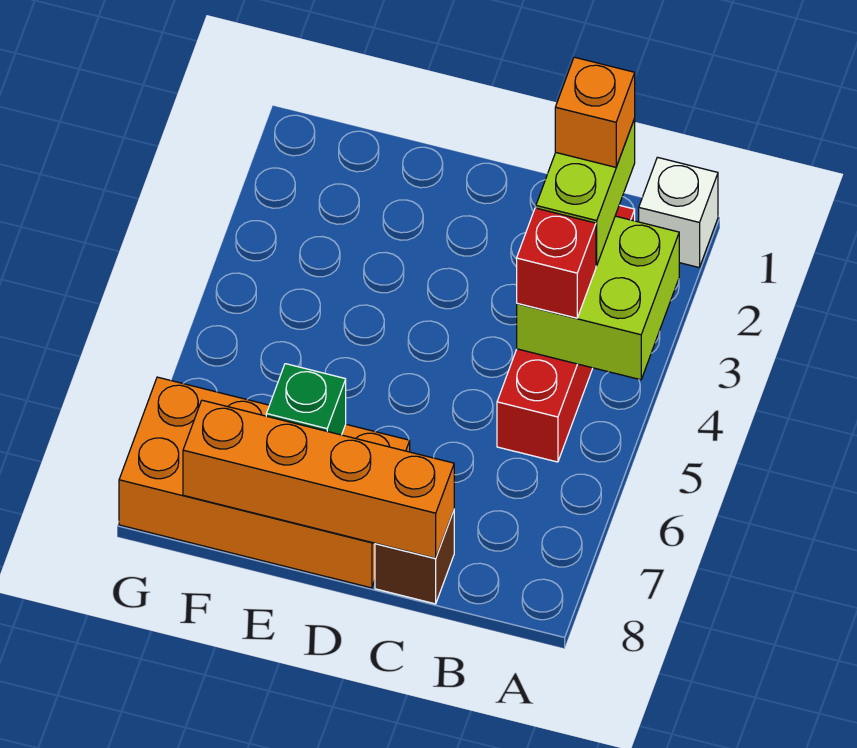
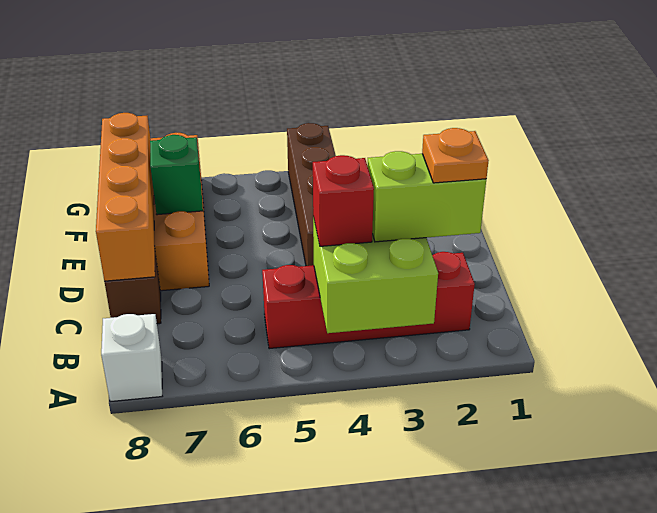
white brick A1 level 1 -> white brick A8 level 1
orange brick B2 level 4 -> orange plate B2 level 4
none -> brown brick D4:G4 level 1

